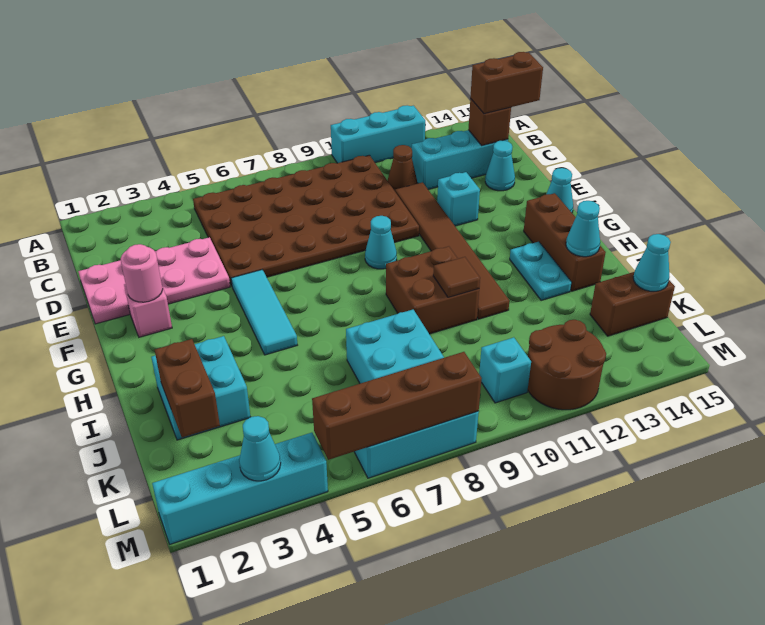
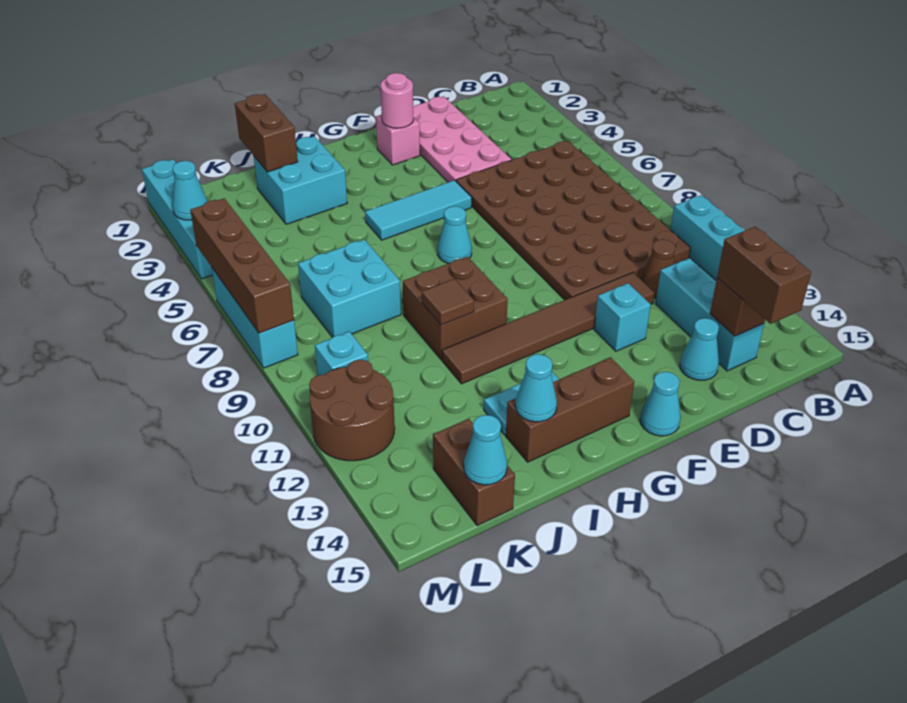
cyan cone F9 level 1 -> cyan cone G7 level 1
brown brick J2:K2 level 2 -> brown brick J1:J2 level 2

